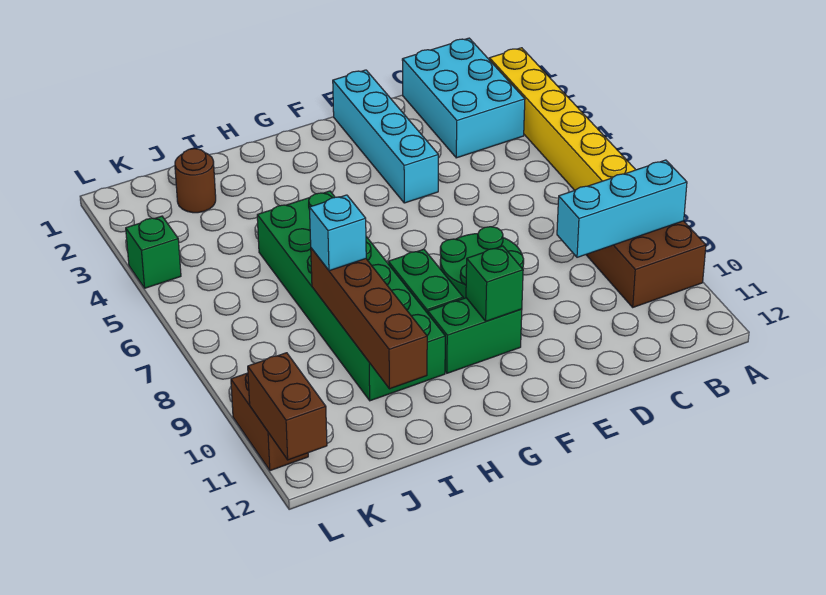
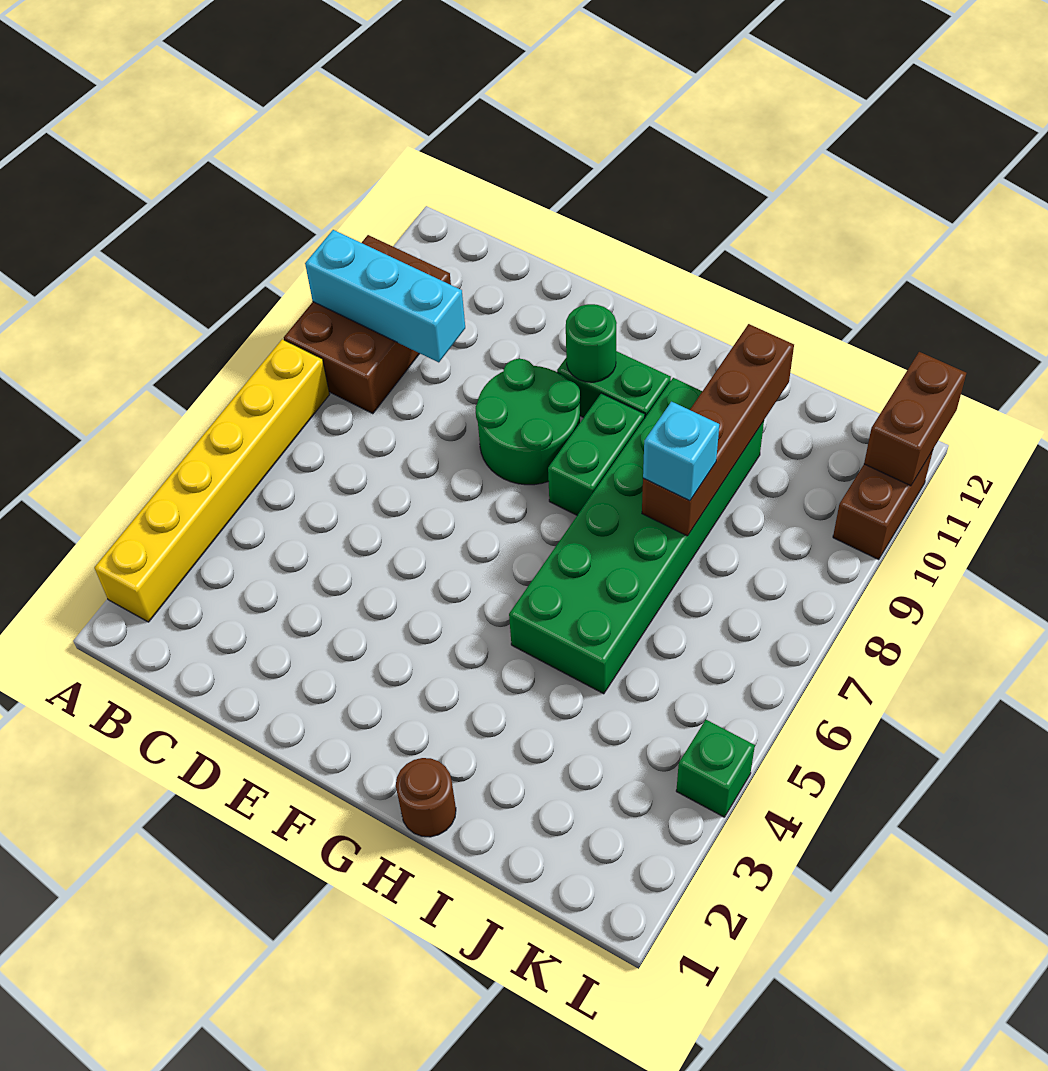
cyan brick B1:C3 level 1 -> none
cyan brick E1:E4 level 1 -> none
green brick F10 level 2 -> green round brick F10 level 2
brown round brick J2 level 1 -> brown round brick H1 level 1

